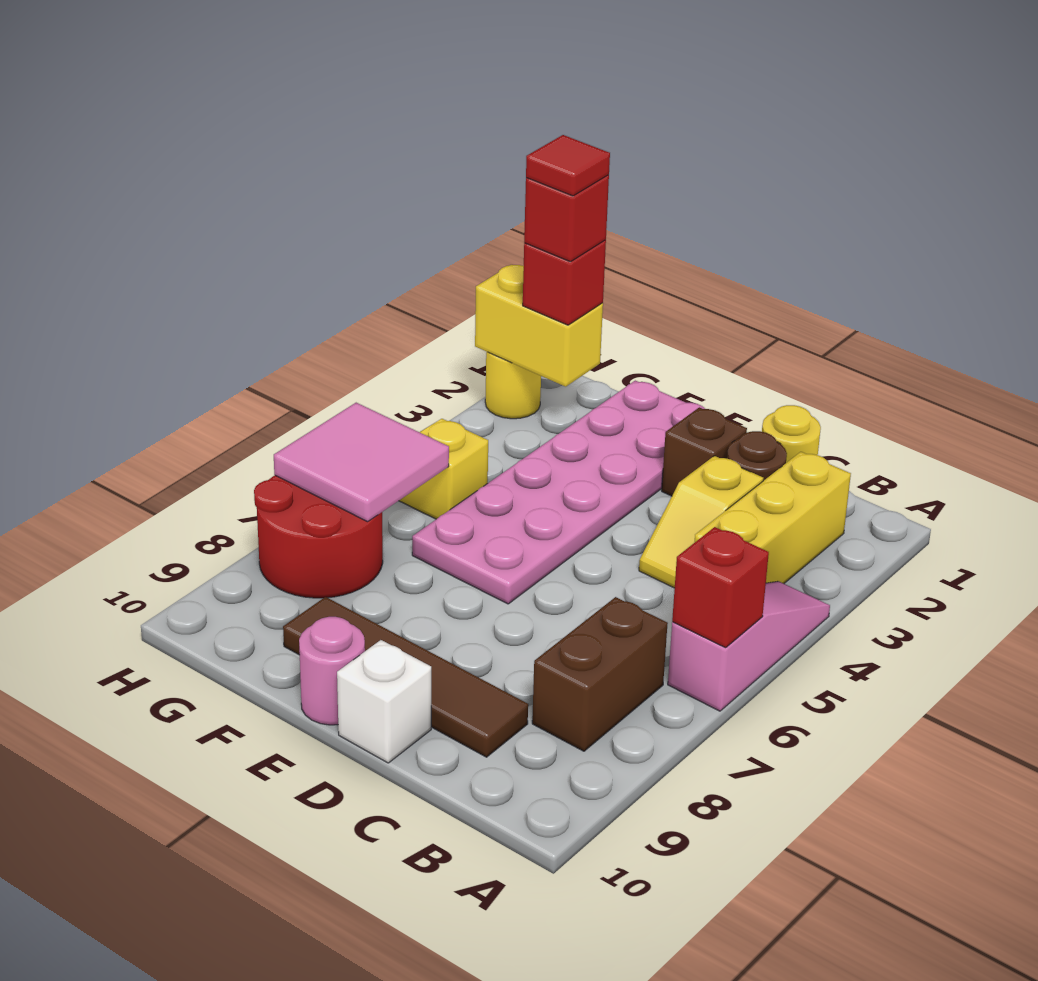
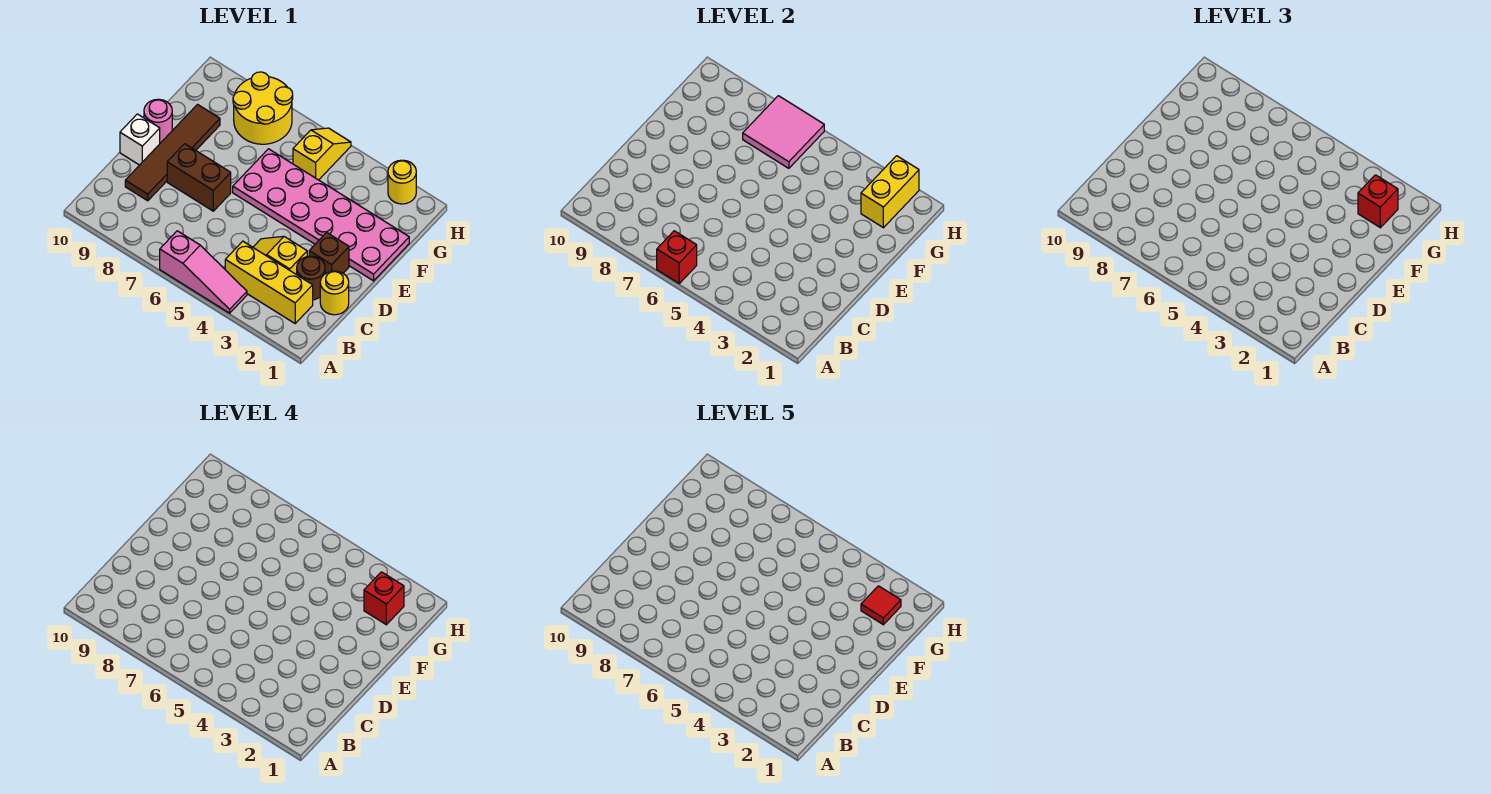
brown brick B7:B8 level 1 -> brown brick D7:D8 level 1
red round brick G7:H8 level 1 -> yellow round brick G7:H8 level 1

